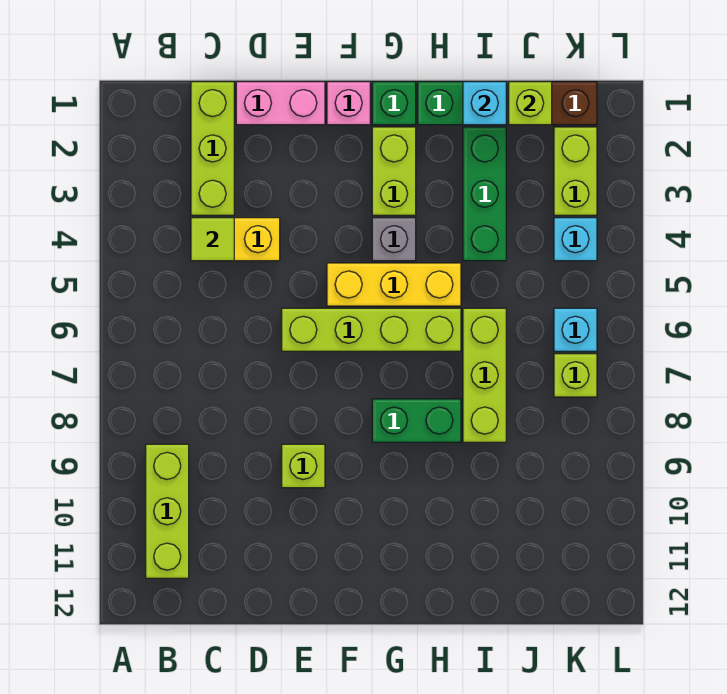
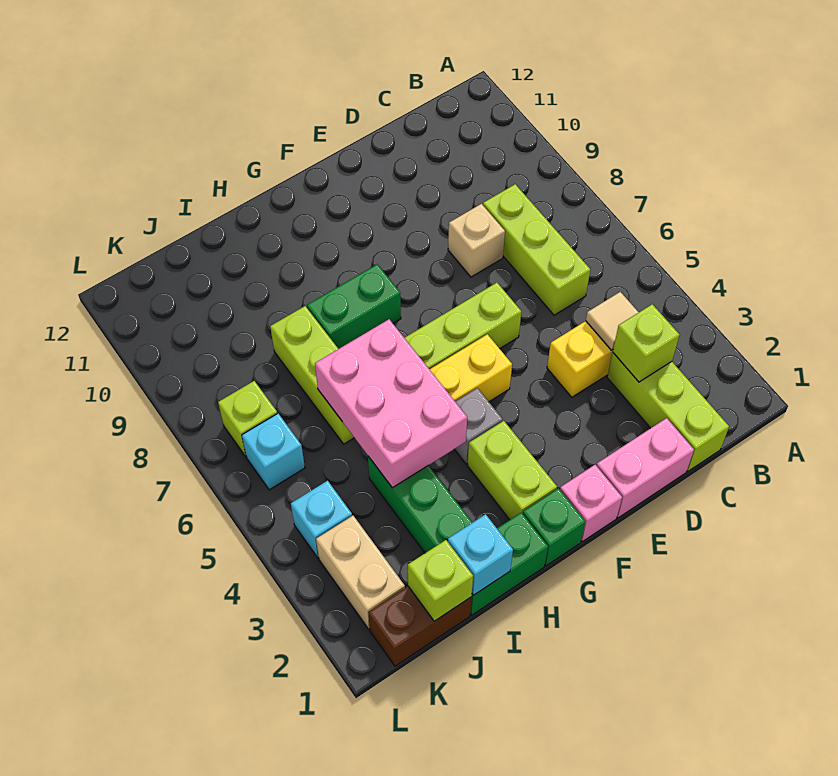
lime brick B9:B11 level 1 -> lime brick C6:C8 level 1
lime tile C4 level 2 -> tan tile C4 level 2
none -> tan brick D8 level 1
lime brick E9 level 1 -> lime brick C3 level 2
none -> pink brick H4:I6 level 2
lime brick K2:K3 level 1 -> tan brick K2:K3 level 1

